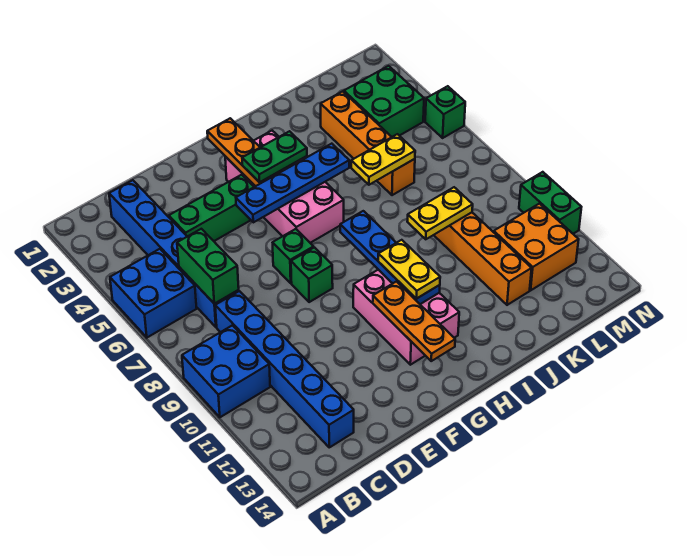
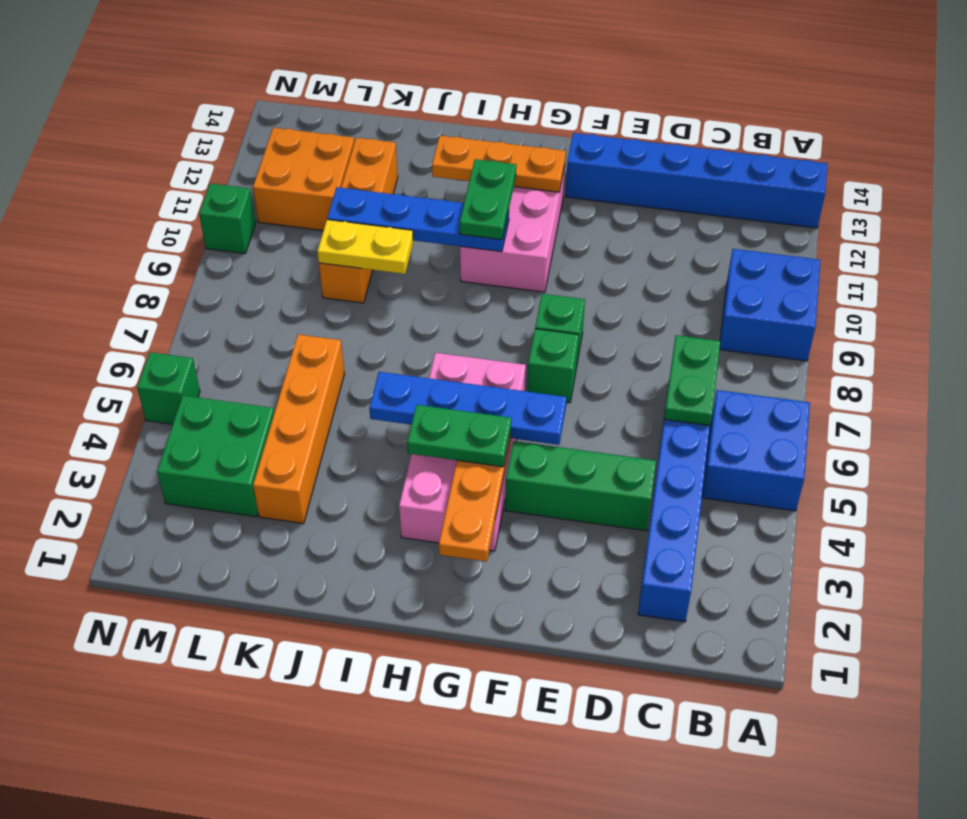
green brick C6:C7 level 2 -> green plate C6:C7 level 2
blue brick C8:C13 level 1 -> blue brick A13:F13 level 1
orange plate G11:G13 level 2 -> orange plate G12:I12 level 2
blue plate H8:H11 level 2 -> blue plate H10:K10 level 2
yellow plate H10:H11 level 3 -> green plate H10:H11 level 3
yellow plate J6:K6 level 2 -> none
green brick N10:N11 level 1 -> green brick N10 level 1

